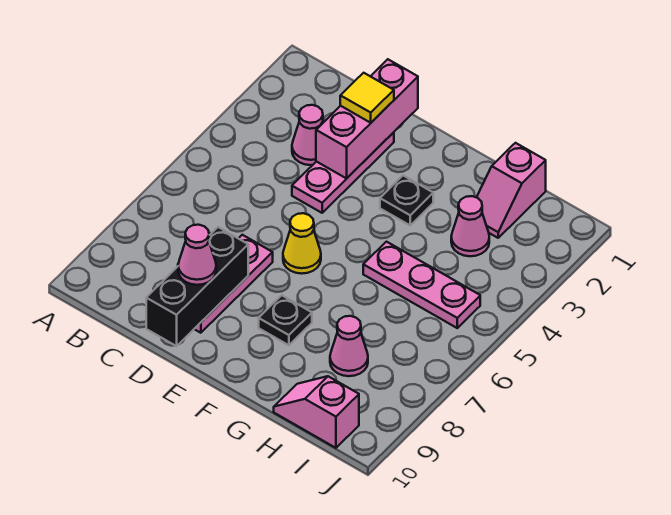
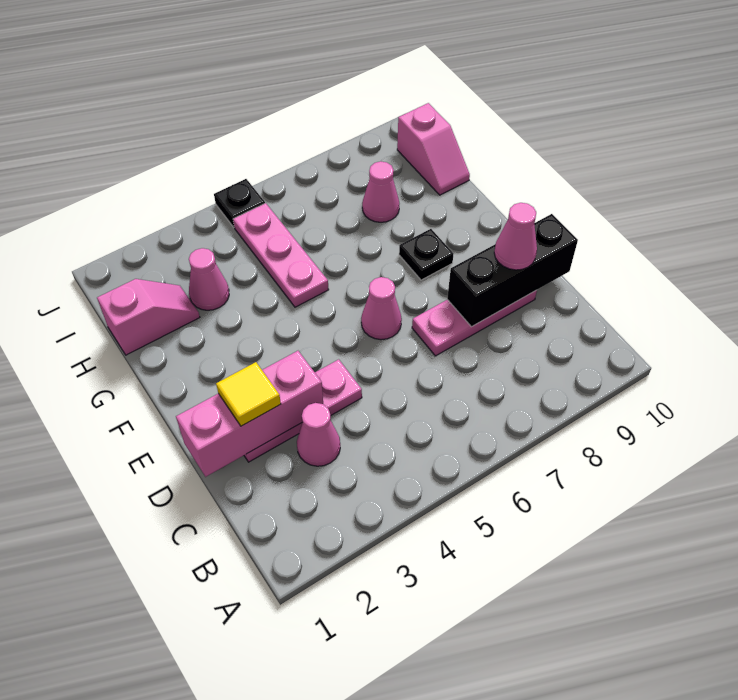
yellow cone E6 level 1 -> pink cone E6 level 1
black plate F3 level 1 -> black plate J5 level 1

